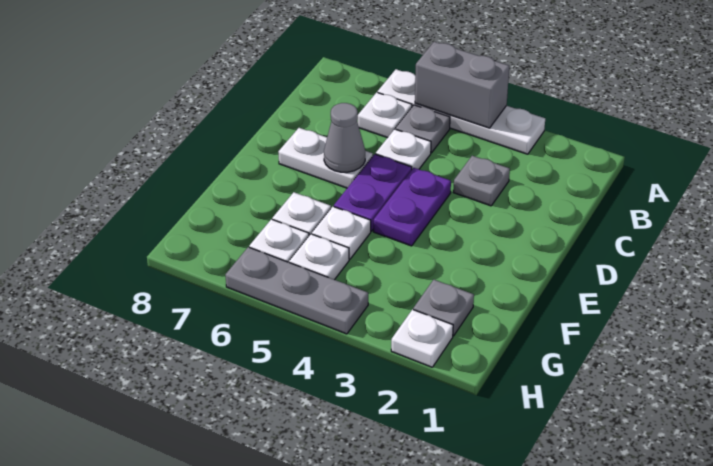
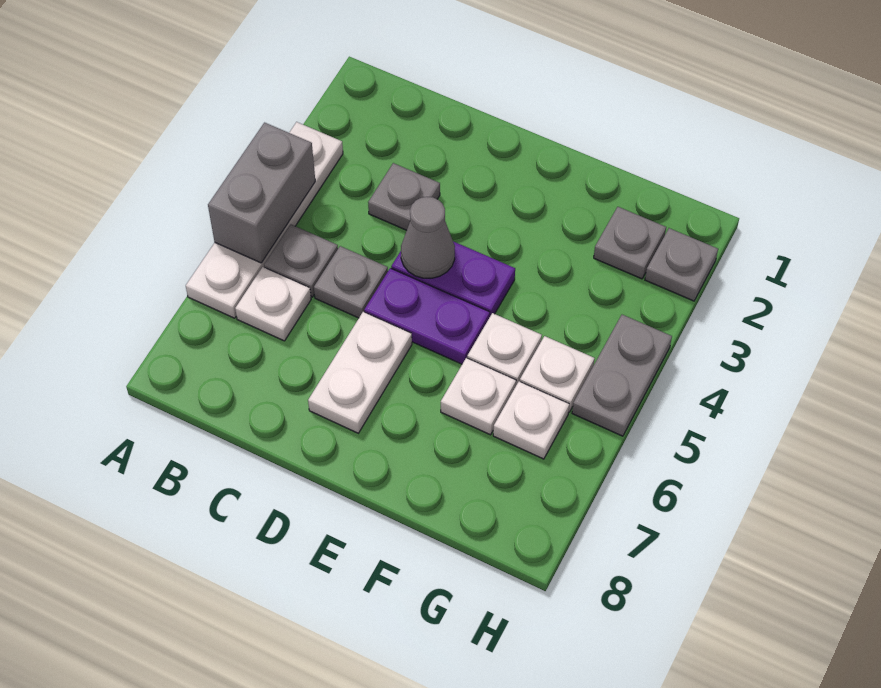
white plate C5 level 1 -> grey plate C5 level 1
grey cone D6 level 2 -> grey cone D4 level 2
white plate H2 level 1 -> grey plate H2 level 1
grey plate H4:H6 level 1 -> grey plate H4:H5 level 1

